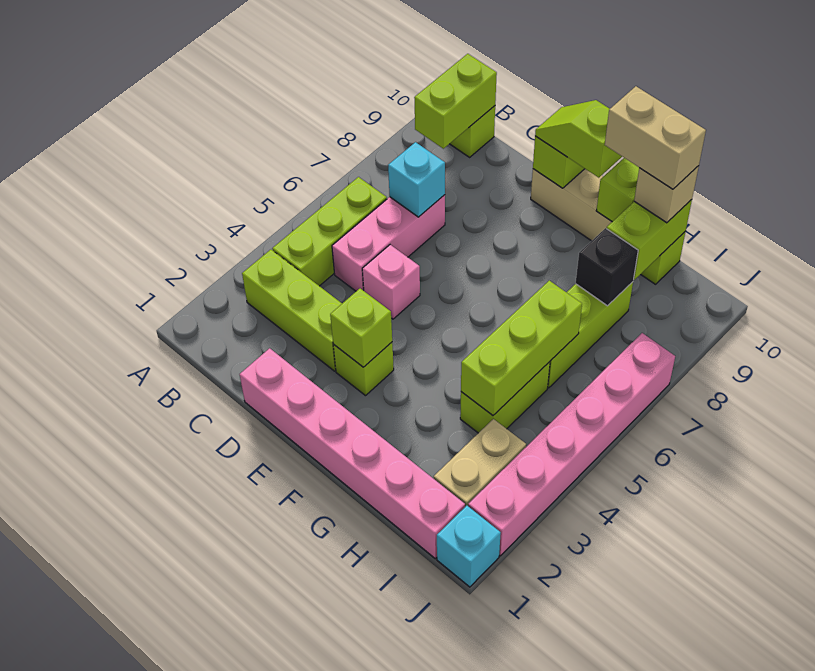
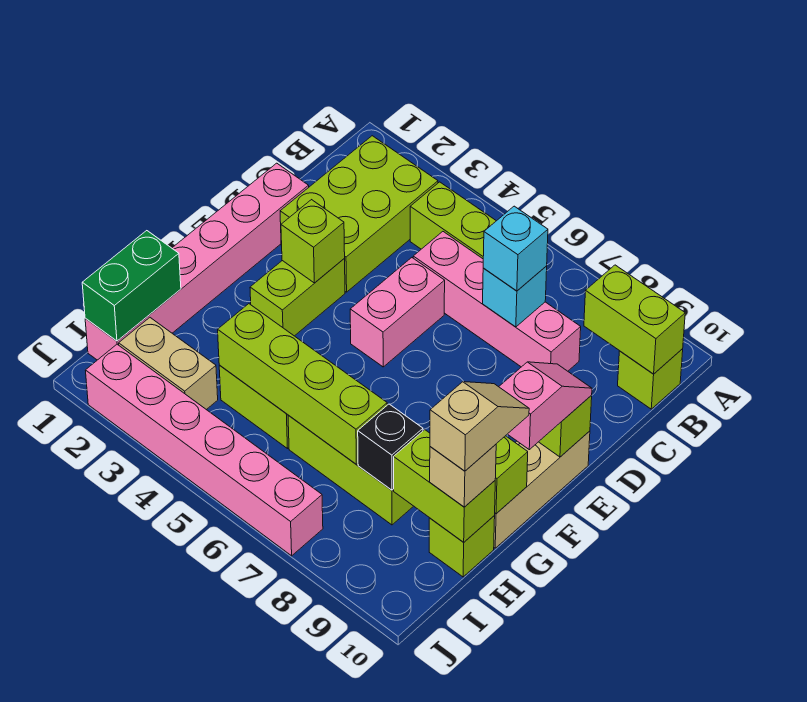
lime brick B3:D3 level 1 -> lime brick B2:D3 level 1
pink brick C5:C7 level 1 -> pink brick C5:C8 level 1
pink brick D5 level 1 -> pink brick D5:E5 level 1
lime brick E3 level 1 -> lime brick E3:F3 level 1
lime slope E10:F10 level 3 top F -> pink slope E10:F10 level 3 top F
tan brick G10:H10 level 4 -> tan slope G10:H10 level 4 top H
none -> green brick H1:I1 level 2
lime brick H4:H6 level 2 -> lime brick H4:H7 level 2
cyan brick J1 level 1 -> cyan brick C7 level 3

